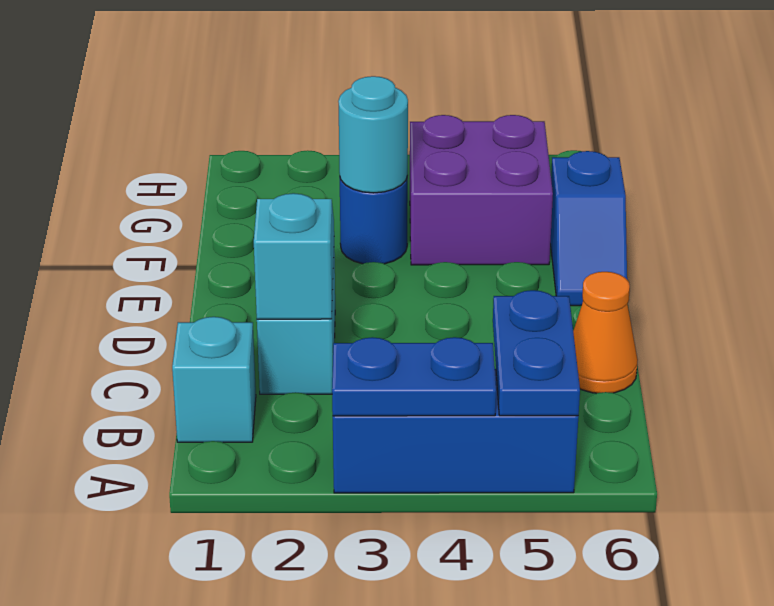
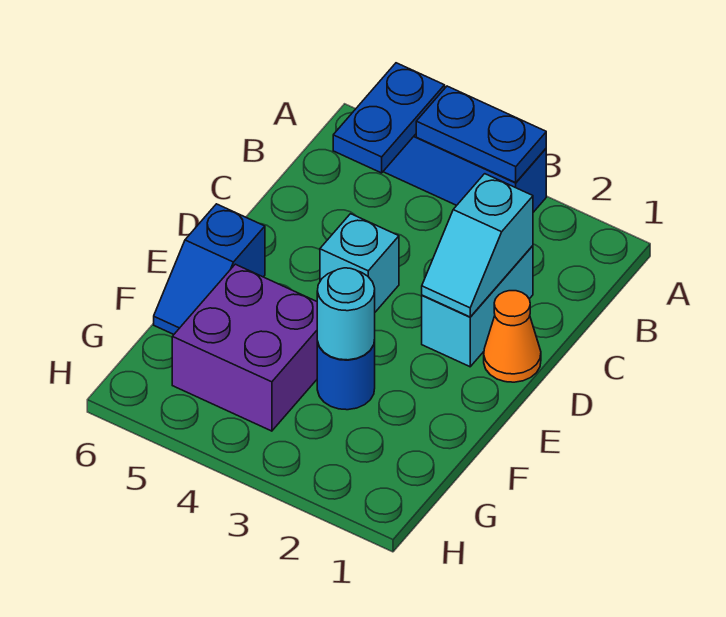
cyan brick B1 level 1 -> cyan brick D4 level 1
orange cone C6 level 1 -> orange cone D1 level 1
blue slope E6:F6 level 1 top F -> blue slope E6:F6 level 1 top E

